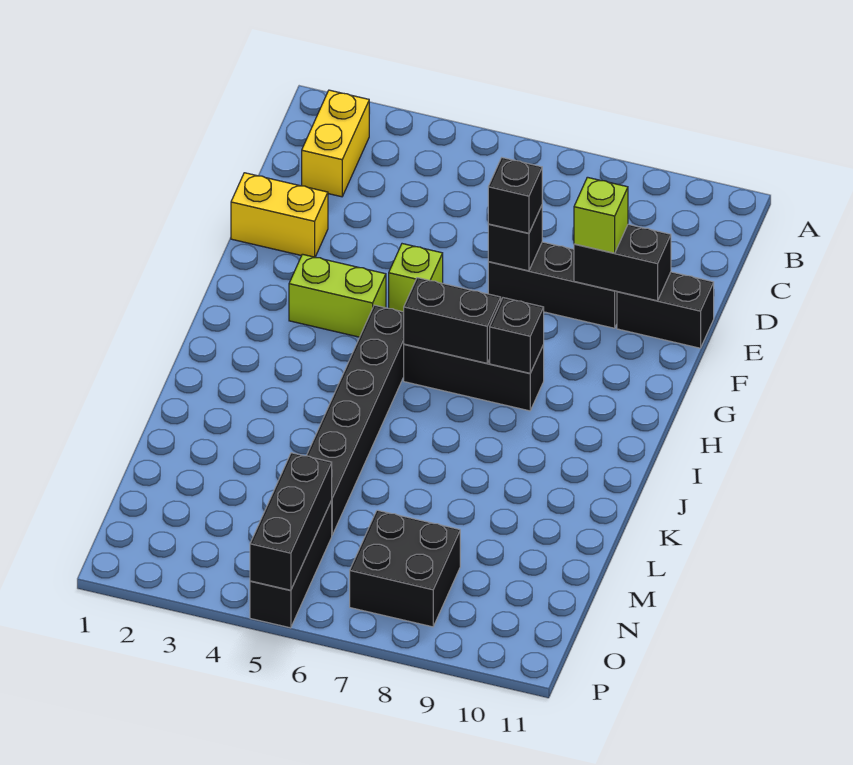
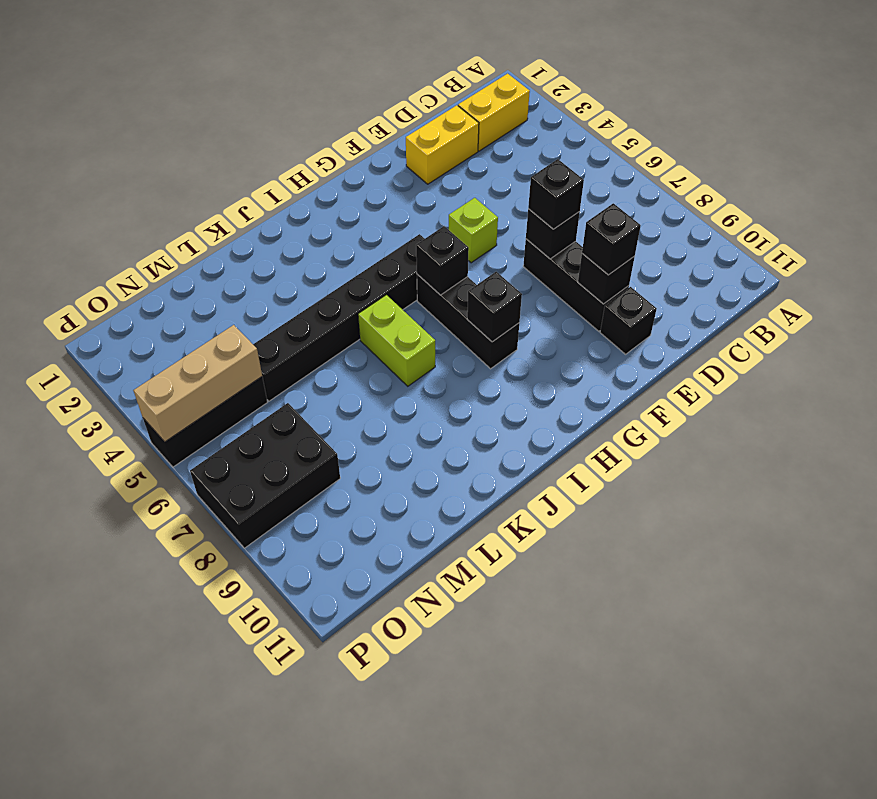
yellow brick E1:E2 level 1 -> yellow brick D2:E2 level 1
black brick E9:E10 level 2 -> black brick E9 level 2
lime brick E9 level 3 -> black brick E9 level 3
black brick E10:E11 level 1 -> black brick E10 level 1
lime brick G3:G4 level 1 -> lime brick J6:J7 level 1
black brick H6:H7 level 2 -> black brick H6 level 2
black brick N5:P5 level 2 -> tan brick N5:P5 level 2
black brick N7:O8 level 1 -> black brick N7:P8 level 1

